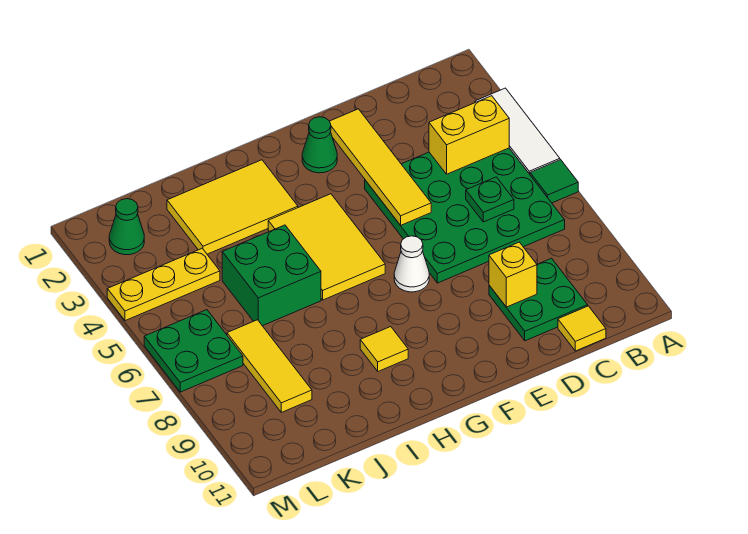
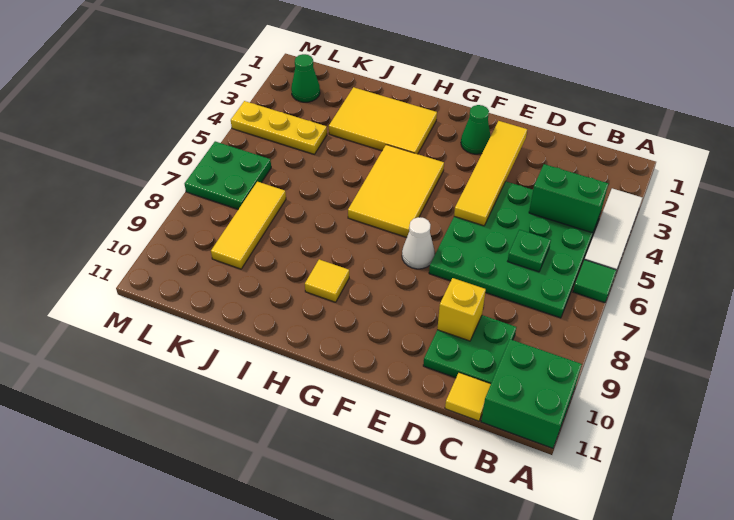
yellow brick B4:C4 level 2 -> green brick B4:C4 level 2
green brick I5:J6 level 1 -> green brick A10:B11 level 1

